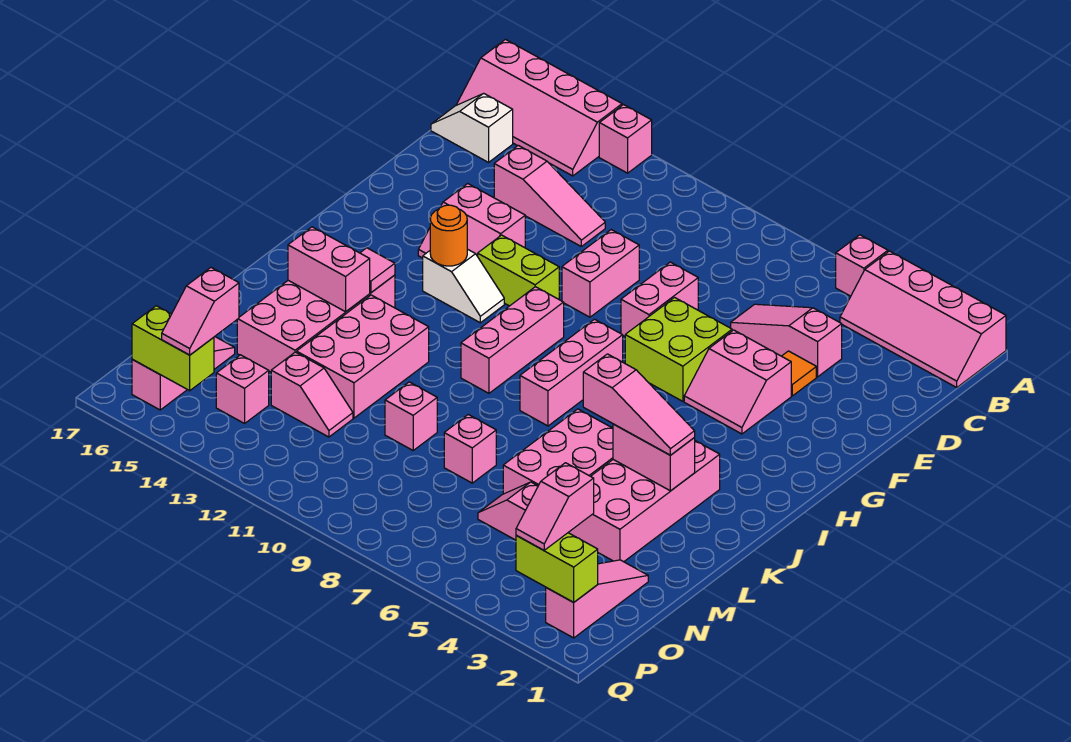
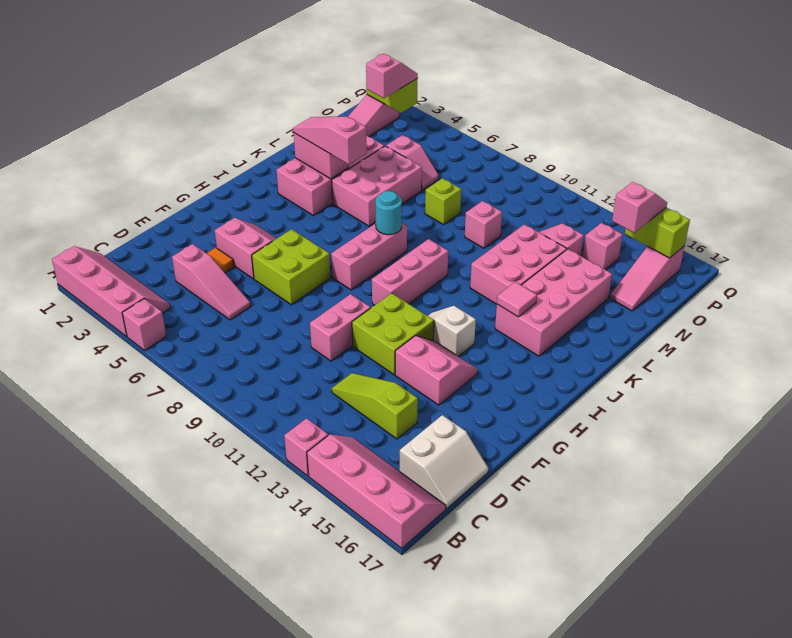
white slope C16:C17 level 1 top 16 -> white slope C16:D17 level 1 top 16
pink slope D12:D14 level 1 top 14 -> lime slope D12:D14 level 1 top 14
pink brick E8:F8 level 1 -> none
lime brick G11:G12 level 1 -> lime brick F11:G12 level 1
orange round brick H13 level 2 -> none
none -> cyan round brick J8 level 2
pink brick K14:K15 level 2 -> none
pink brick M8 level 1 -> lime brick M8 level 1

